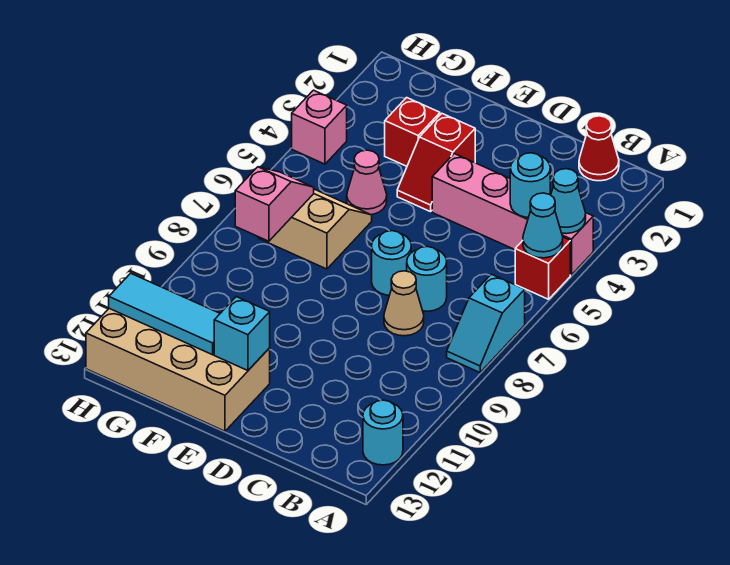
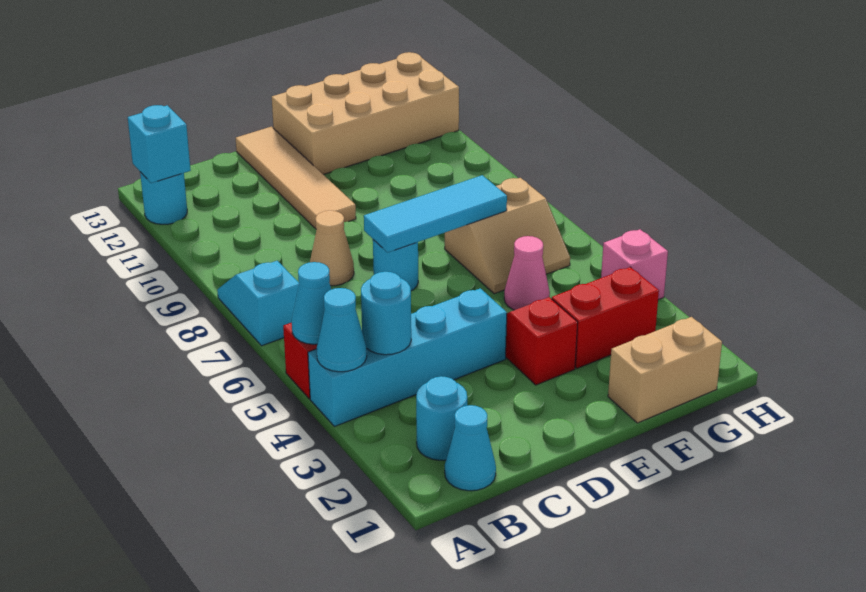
pink brick A4:D4 level 1 -> cyan brick A4:D4 level 1
red cone B1 level 1 -> cyan cone B1 level 1
cyan round brick C7 level 1 -> cyan round brick B2 level 1
none -> tan tile D10:D13 level 1
cyan brick E12 level 2 -> cyan brick A12 level 2
none -> tan brick F1:G1 level 1
red brick F3 level 1 -> red brick F3:G3 level 1
cyan tile F12:H12 level 2 -> cyan tile D7:F7 level 2
pink slope G7:G8 level 2 top 8 -> none

